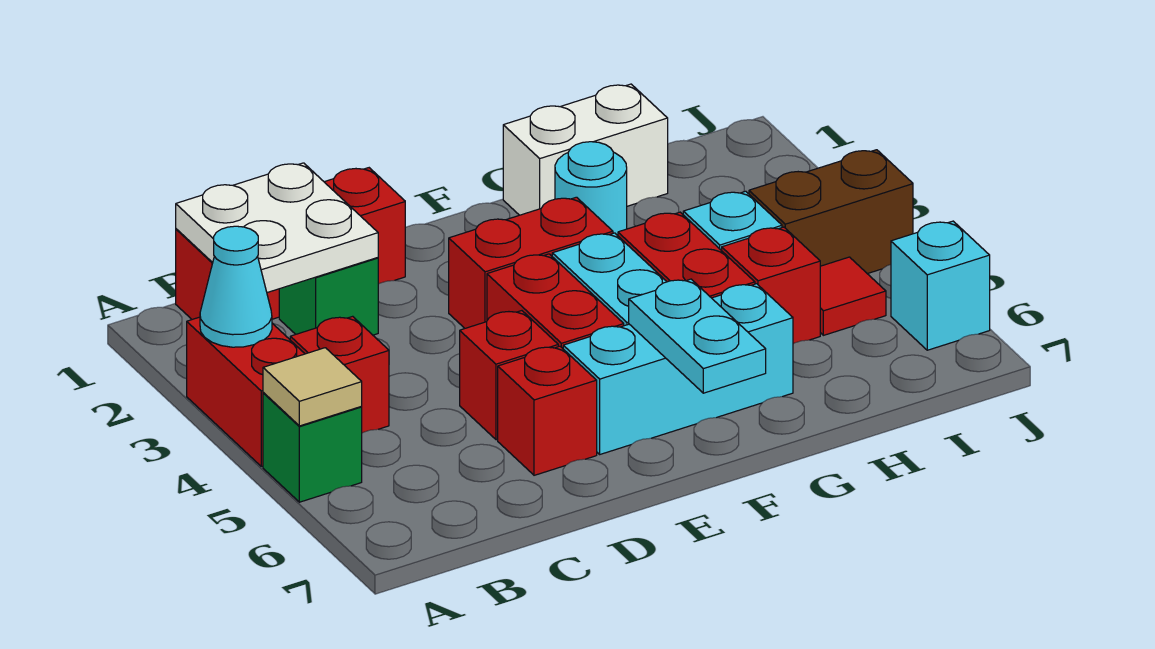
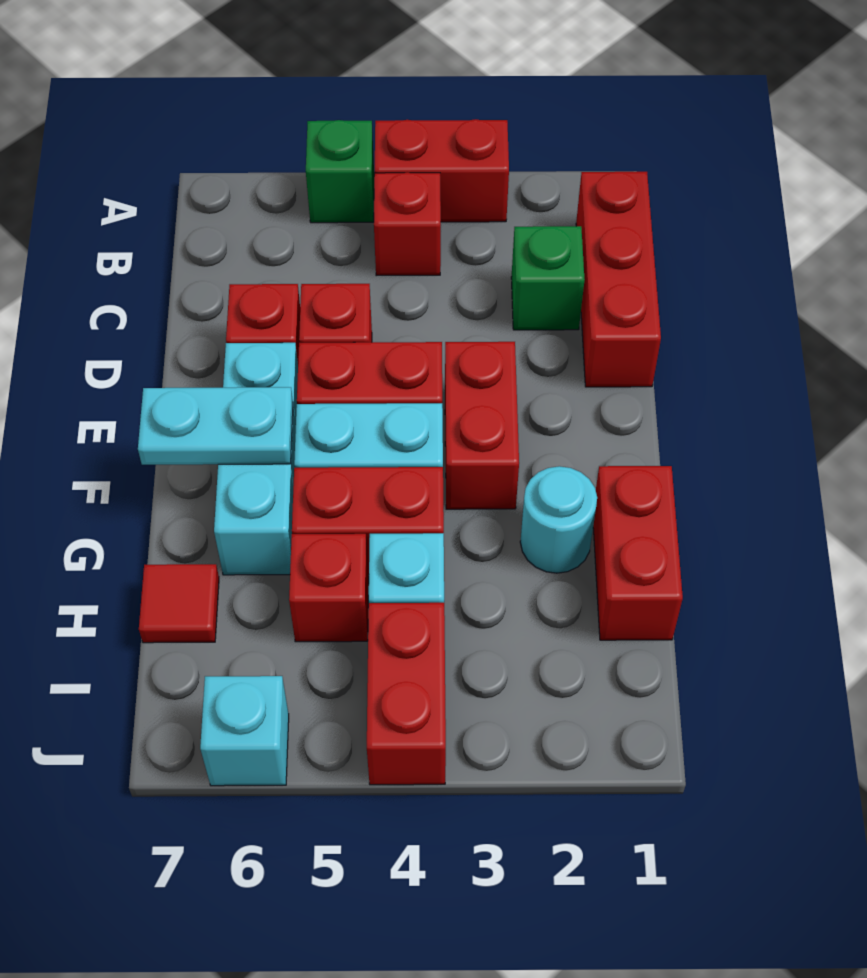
cyan cone A3 level 2 -> none
tan tile A5 level 2 -> none
white plate B1:C2 level 2 -> none
white brick G1:H1 level 1 -> red brick G1:H1 level 1
brown brick I4:J4 level 1 -> red brick I4:J4 level 1
red tile I5 level 1 -> red tile H7 level 1

